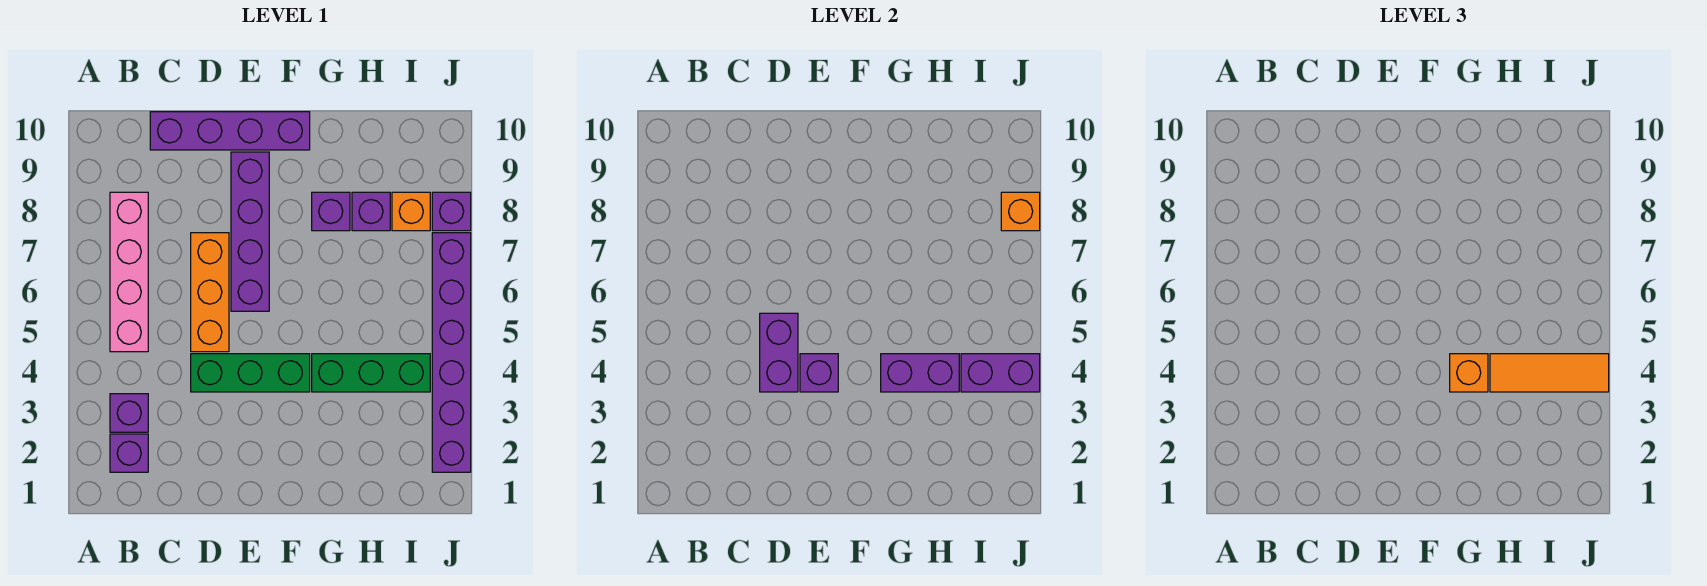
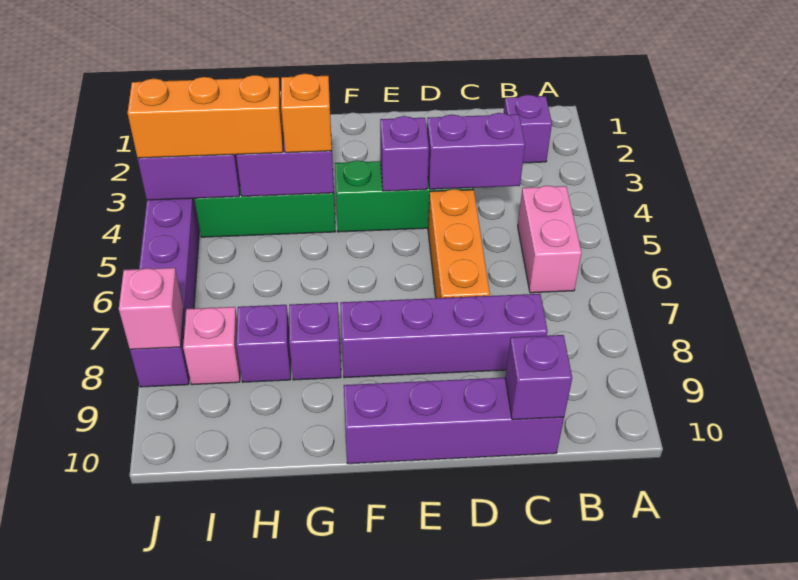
purple brick B3 level 1 -> purple brick C10 level 2
pink brick B5:B8 level 1 -> pink brick B5:B6 level 1
purple brick D4:D5 level 2 -> purple brick C4:D4 level 2
purple brick E6:E9 level 1 -> purple brick C8:F8 level 1
orange tile H4:J4 level 3 -> orange brick H4:J4 level 3
orange brick I8 level 1 -> pink brick I8 level 1
orange brick J8 level 2 -> pink brick J8 level 2

